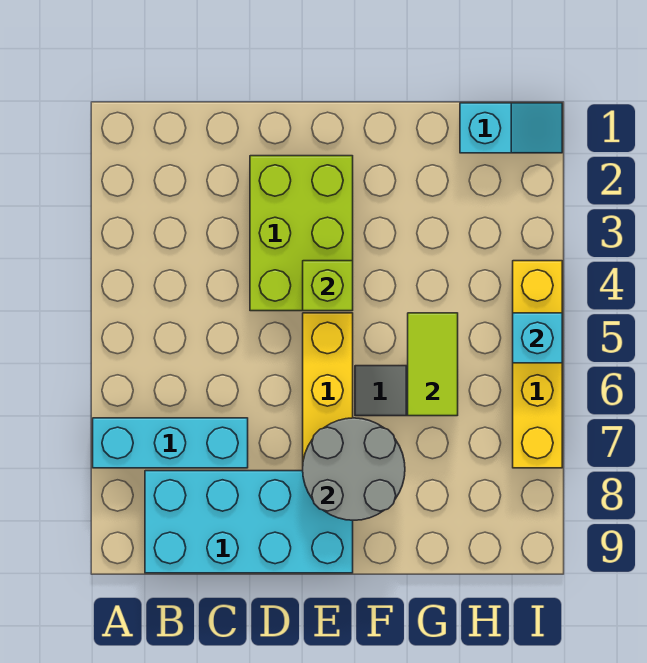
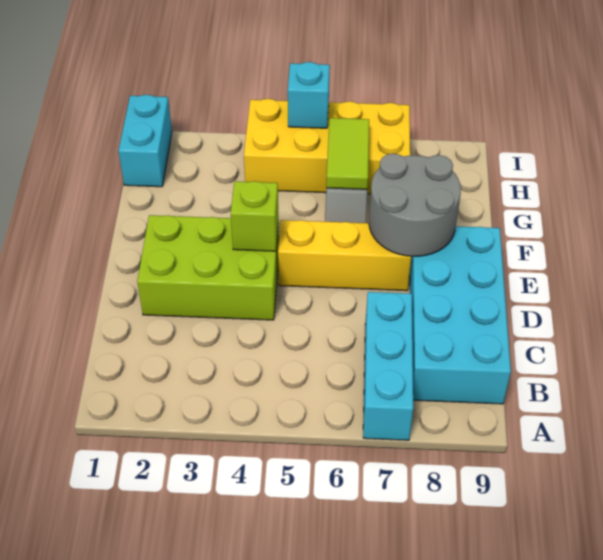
lime tile G5:G6 level 2 -> lime tile G6:H6 level 2
cyan slope H1:I1 level 1 top H -> cyan brick H1:I1 level 1
yellow brick I4:I7 level 1 -> yellow brick H4:I7 level 1

